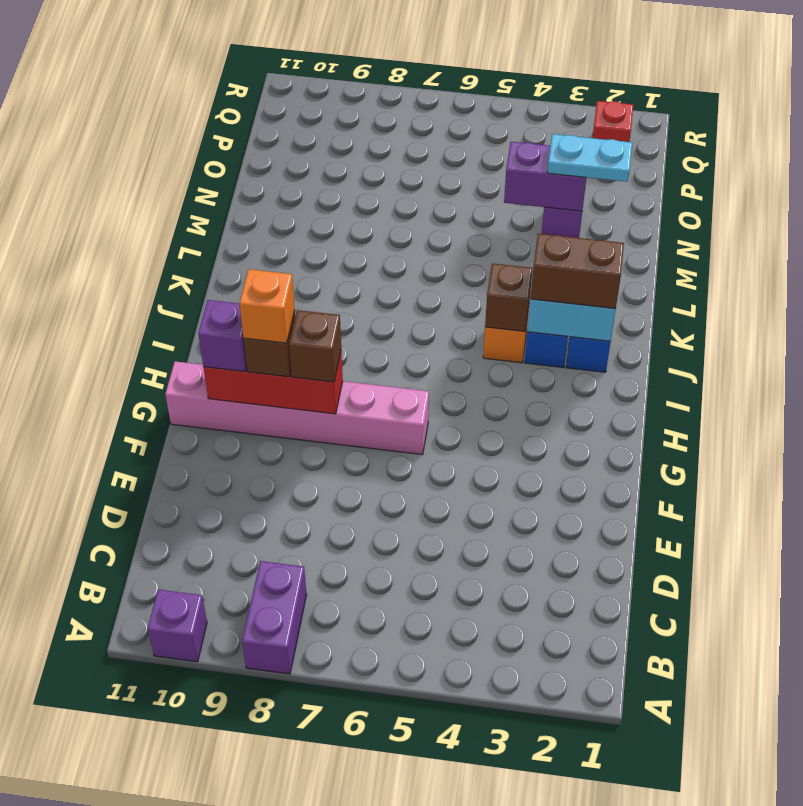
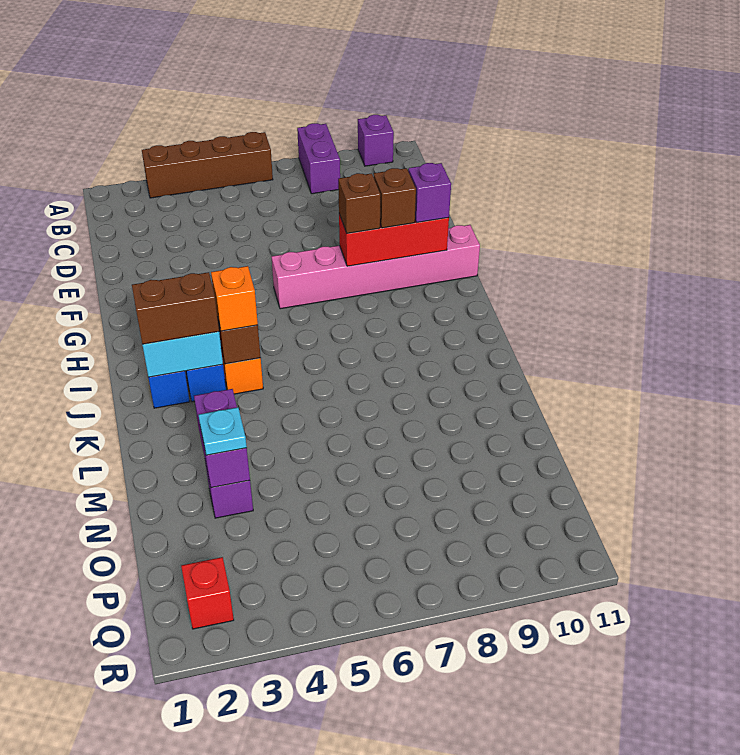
none -> brown brick A3:A6 level 1
orange brick G9 level 4 -> orange brick J4 level 3
cyan plate N2:N3 level 3 -> cyan plate N3 level 3
purple brick N3:N4 level 2 -> purple brick M3:N3 level 2

